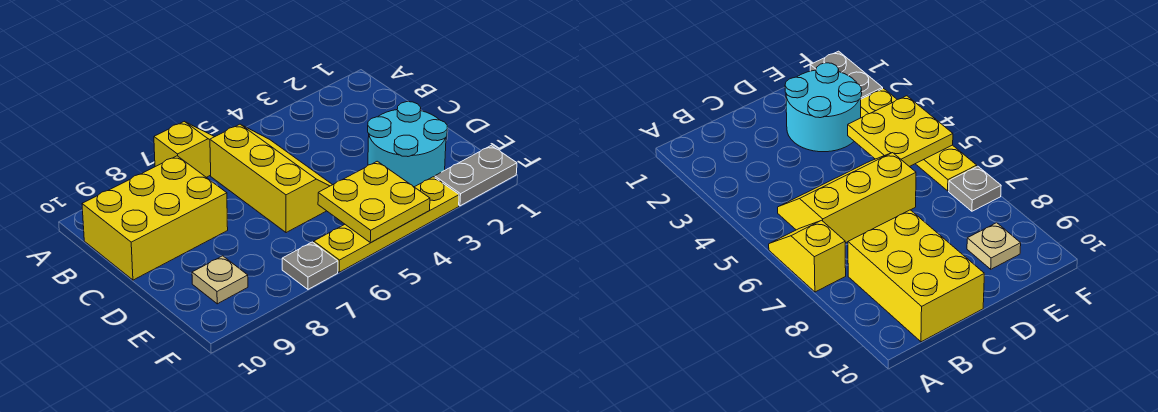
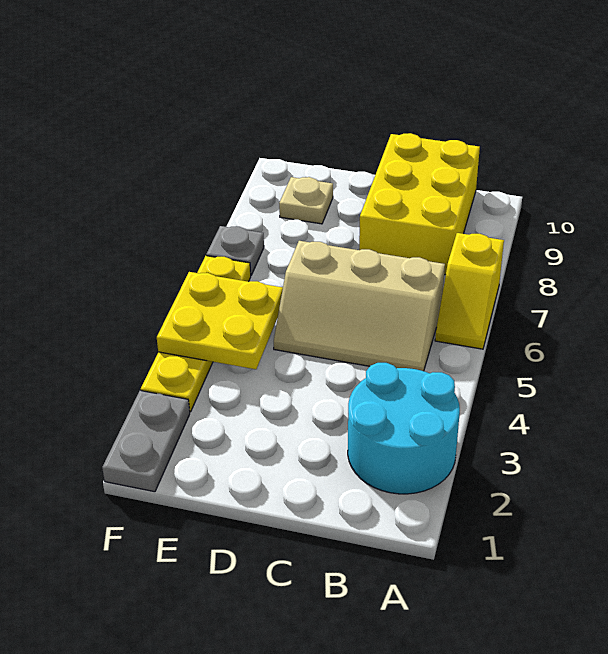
yellow slope B5:D6 level 1 top 6 -> tan slope B5:D6 level 1 top 6
cyan round brick D2:E3 level 1 -> cyan round brick A2:B3 level 1

